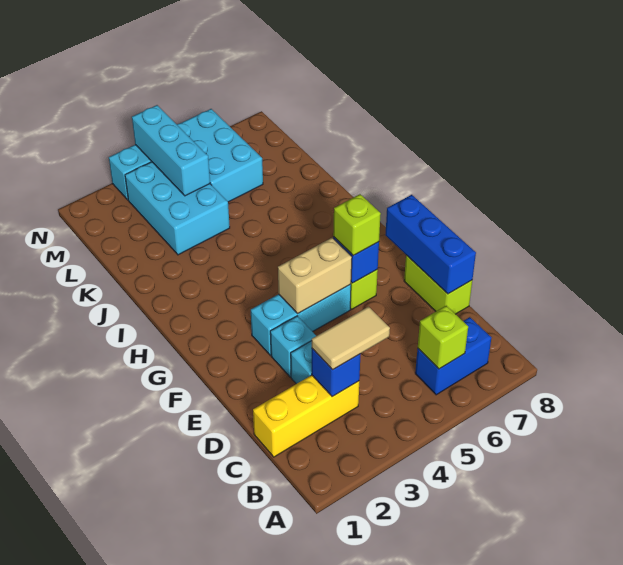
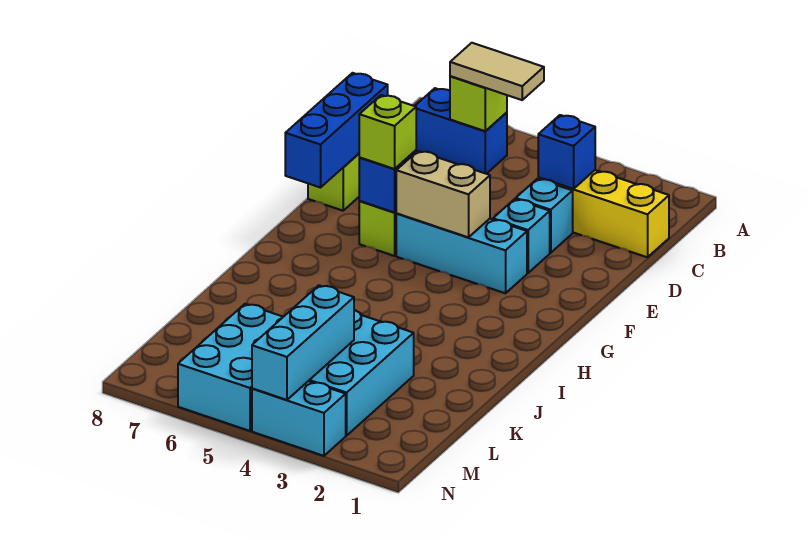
tan tile C3:C4 level 3 -> tan tile B5:B6 level 3

